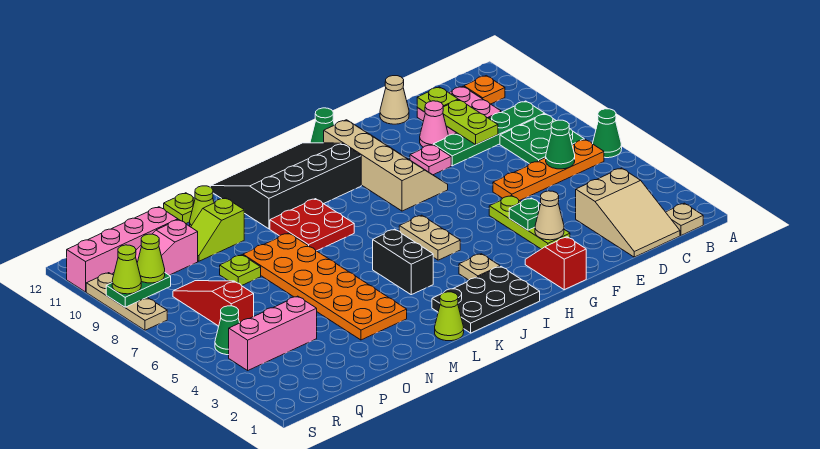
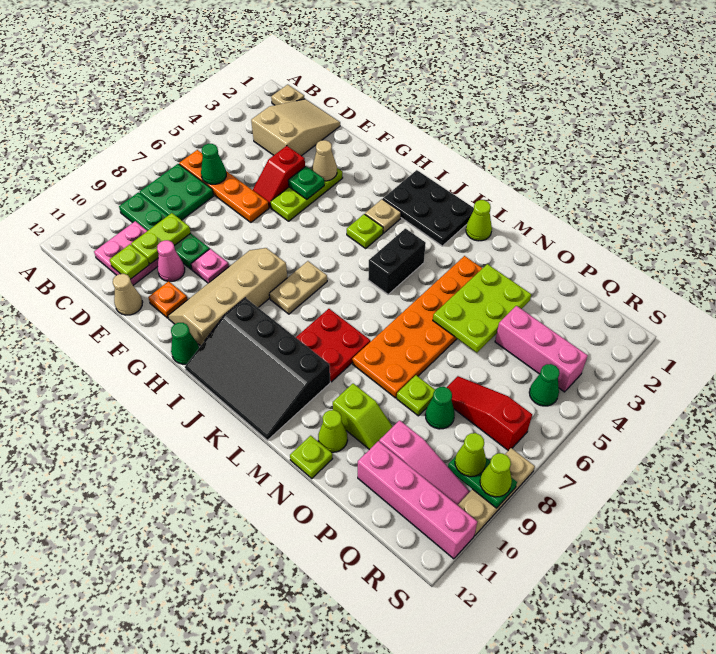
green cone A6 level 1 -> green cone P8 level 1
orange plate B11 level 1 -> orange plate F11 level 1
red slope G1:G2 level 1 top 1 -> red slope E4:E5 level 1 top 4
none -> lime plate I4 level 1
tan plate I5:I6 level 1 -> tan plate I7:I8 level 1
none -> lime plate N3:O5 level 2
red slope Q6:Q8 level 1 top 6 -> red slope P7:R7 level 1 top R

